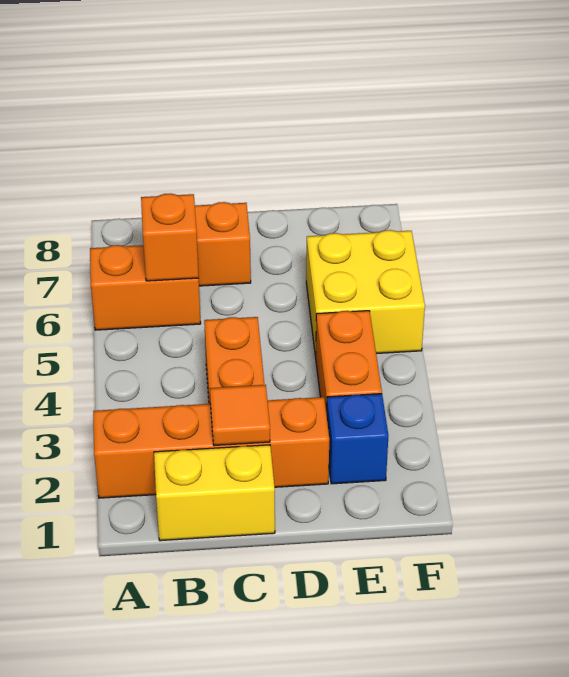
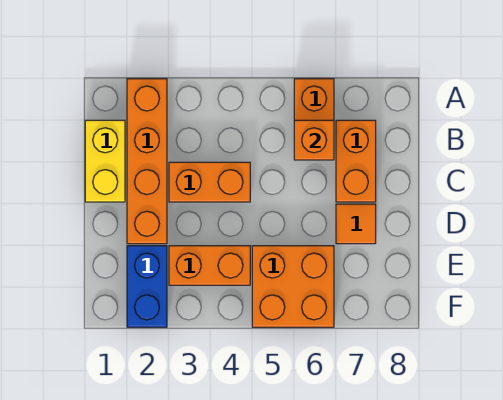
orange tile C2 level 2 -> orange tile D7 level 1
blue brick E2 level 1 -> blue brick E2:F2 level 1
yellow brick E5:F6 level 1 -> orange brick E5:F6 level 1

